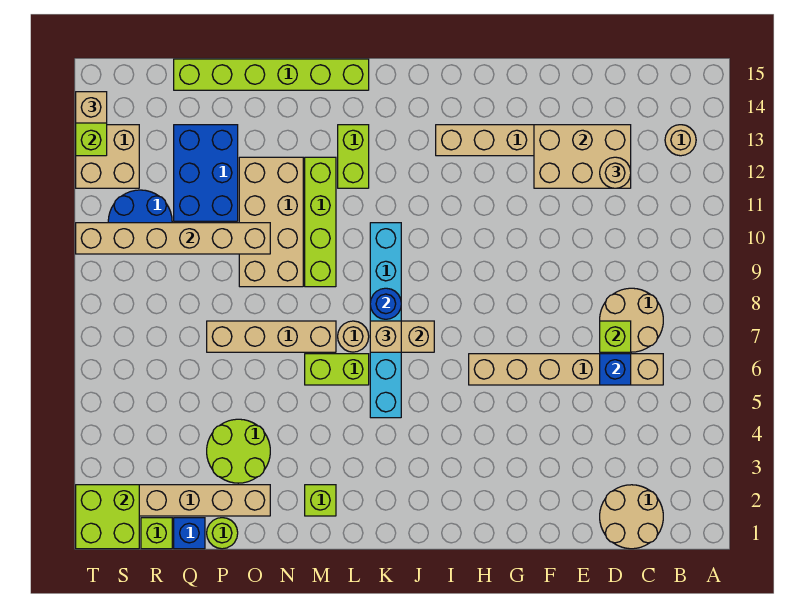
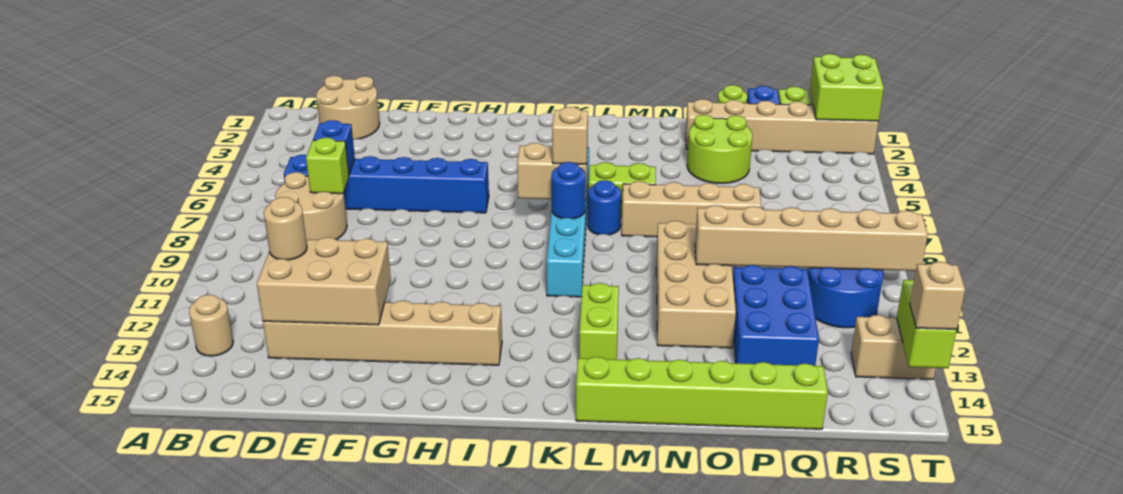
tan brick C6:H6 level 1 -> blue brick C6:H6 level 1
tan round brick L7 level 1 -> blue round brick L7 level 1
lime brick M2 level 1 -> none
lime brick M9:M12 level 1 -> none
tan brick S12:T13 level 1 -> tan brick S13:T13 level 1

